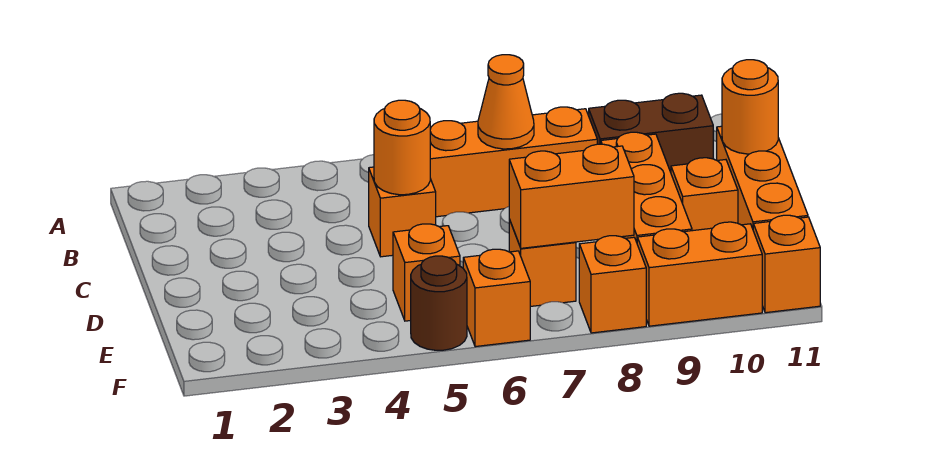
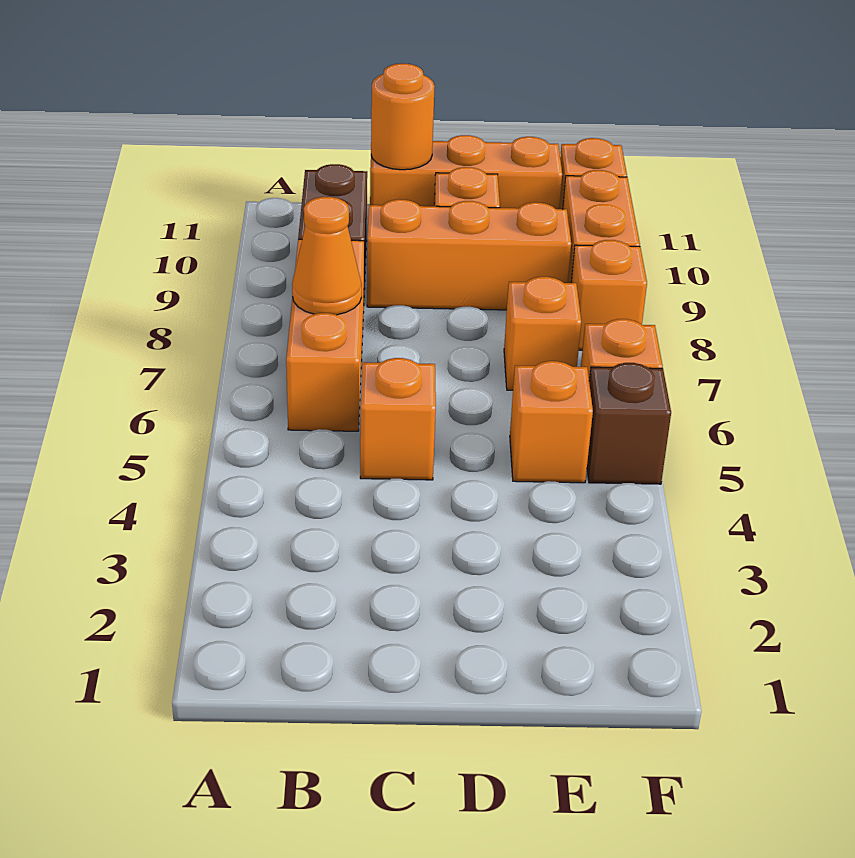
orange round brick C5 level 2 -> none
orange brick E7:E8 level 2 -> none
brown round brick F5 level 1 -> brown brick F5 level 1

